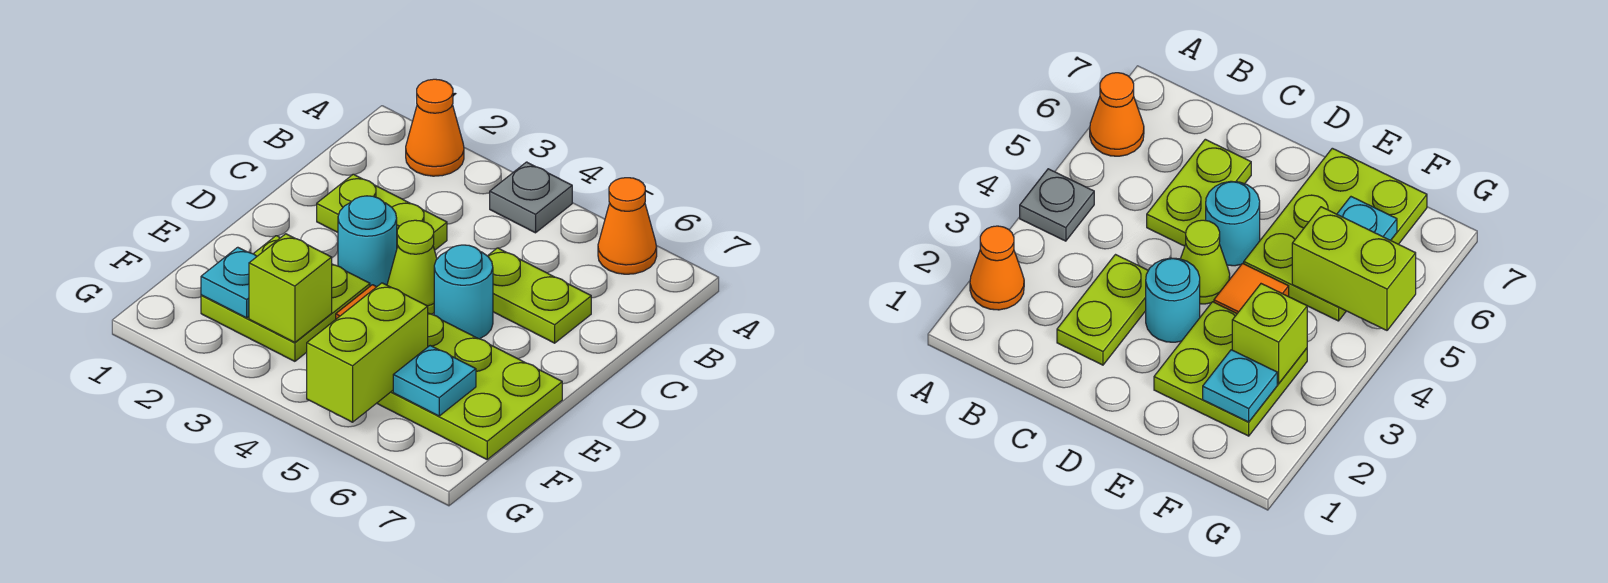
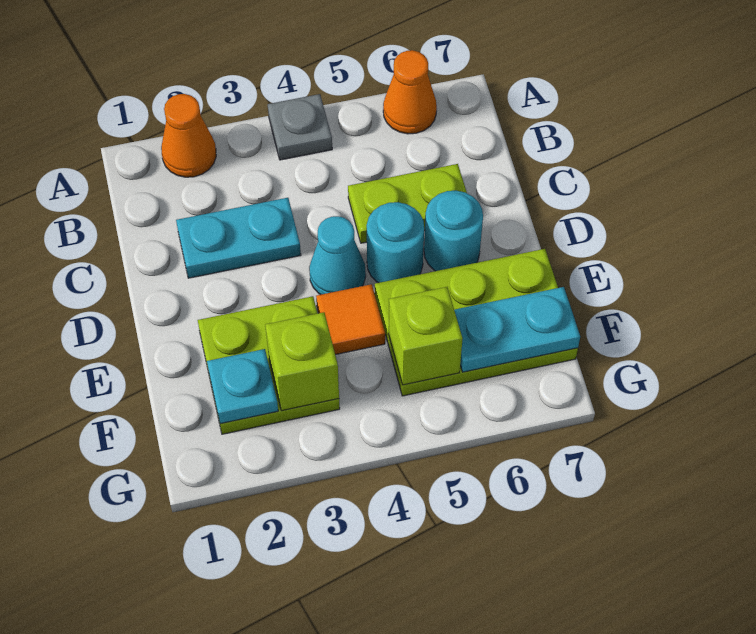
lime plate C2:C3 level 1 -> cyan plate C2:C3 level 1
cyan round brick D3 level 1 -> cyan round brick D6 level 1
lime cone D4 level 1 -> cyan cone D4 level 1
lime brick F5:G5 level 2 -> lime brick F5 level 2
cyan plate F6 level 2 -> cyan plate F6:F7 level 2

